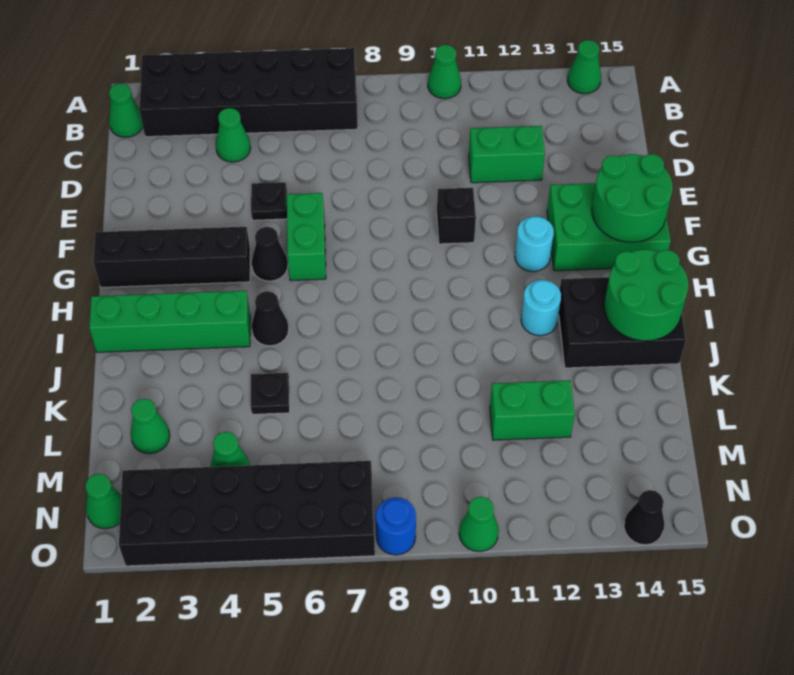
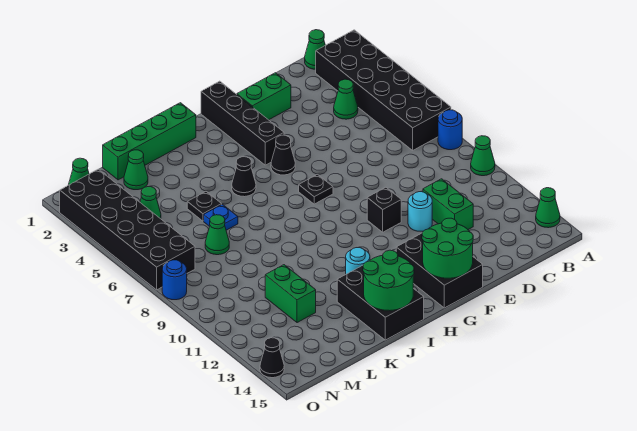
none -> blue round brick A8 level 1
black plate E5 level 1 -> black plate G7 level 1
green brick F6:G6 level 1 -> green brick E2:F2 level 1
green brick F13:G15 level 1 -> black brick F13:G15 level 1
cyan round brick G12 level 1 -> cyan round brick E11 level 1
green brick I1:I4 level 1 -> green brick I1:L1 level 1
none -> blue plate K6 level 1
green cone O10 level 1 -> green cone L7 level 1

